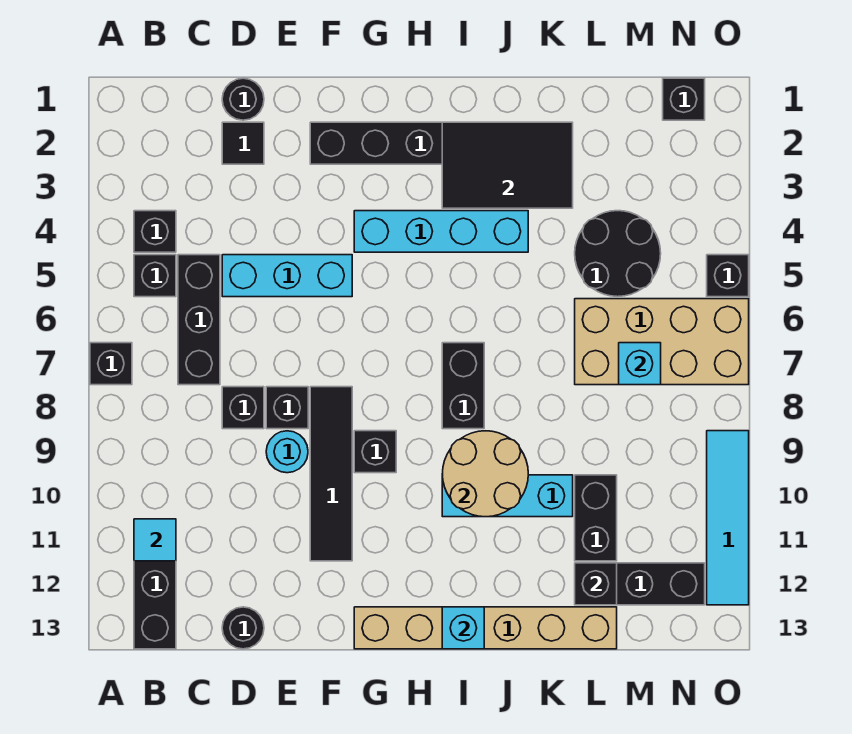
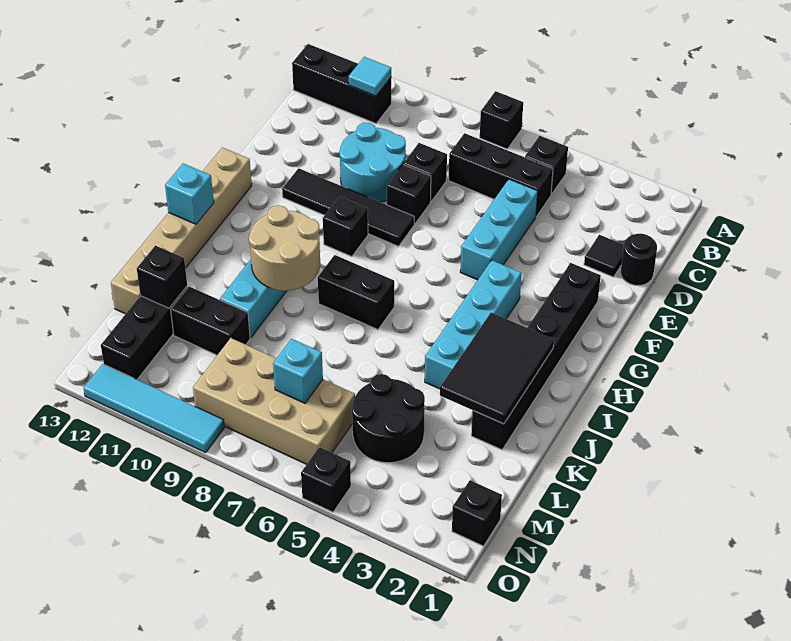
black brick B4 level 1 -> none
black round brick D13 level 1 -> none
cyan round brick E9 level 1 -> cyan round brick D9:E10 level 1
tan brick L6:O7 level 1 -> tan brick M6:N9 level 1

